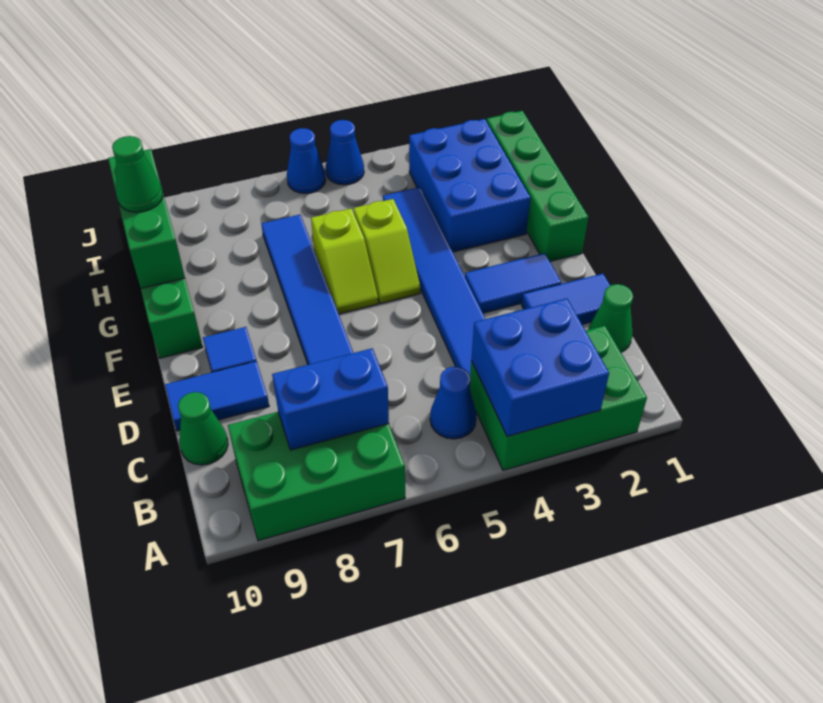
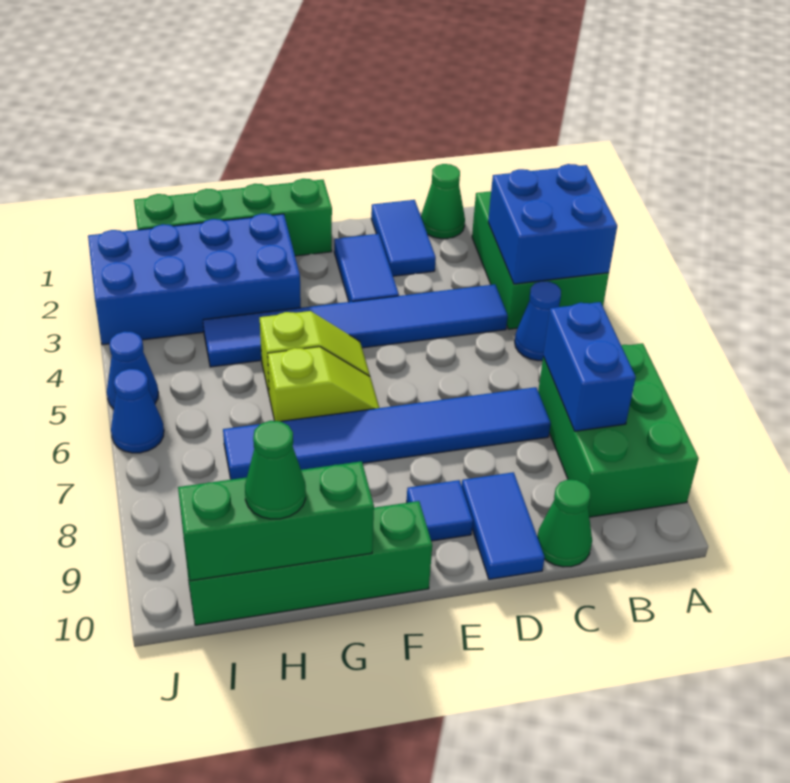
blue brick G2:I3 level 1 -> blue brick G2:J3 level 1

